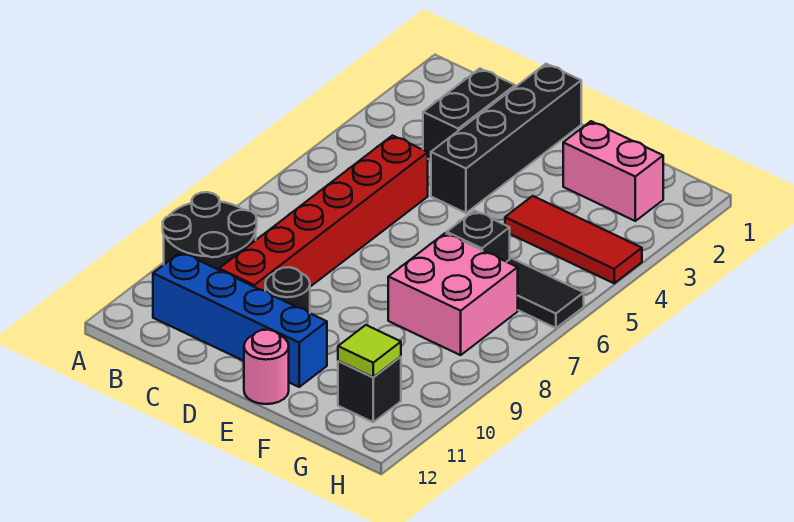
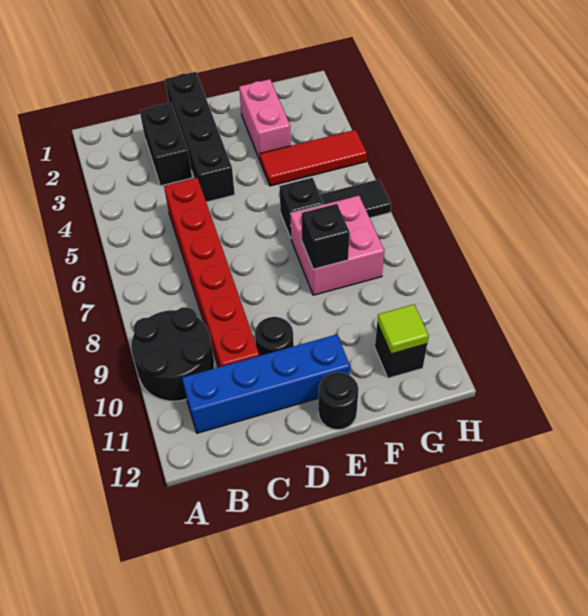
pink round brick E12 level 1 -> black round brick E12 level 1
pink brick F2:G2 level 1 -> pink brick F2:F3 level 1
none -> black brick F8 level 2

